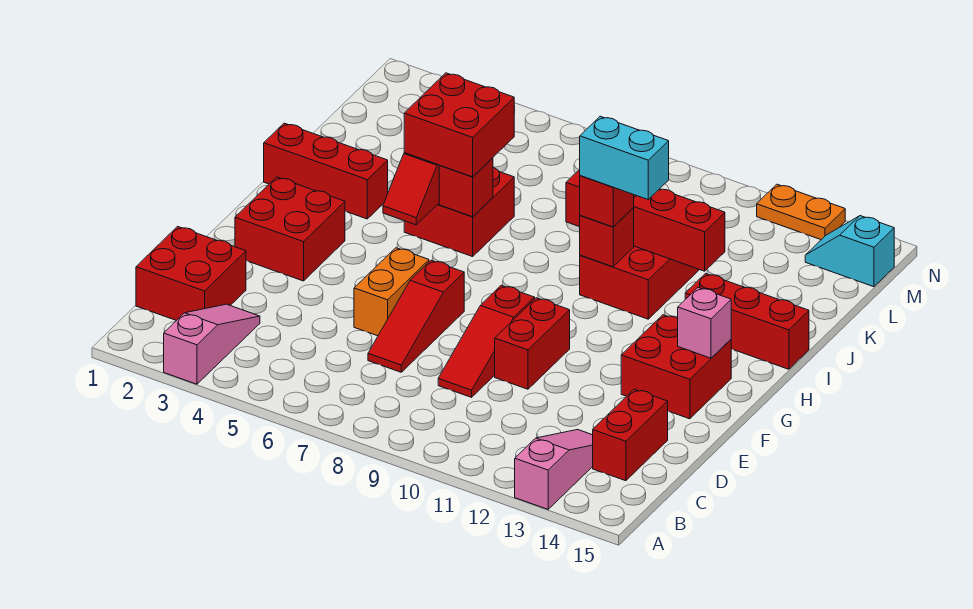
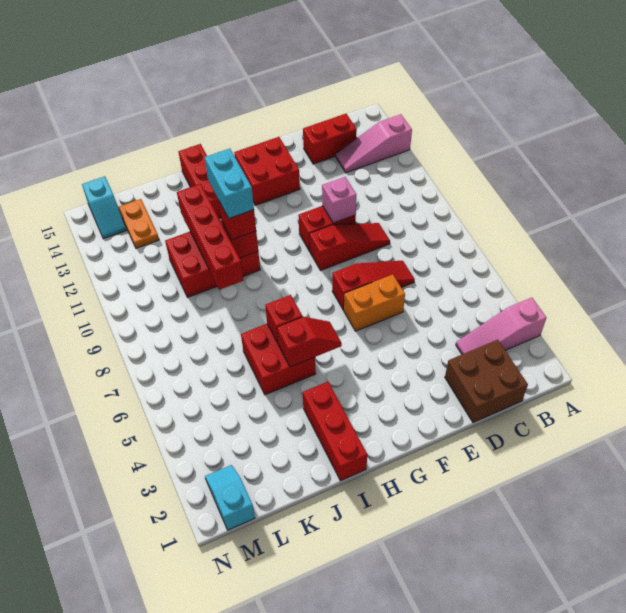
red brick C1:D2 level 1 -> brown brick C1:D2 level 1
red brick F2:G3 level 1 -> none
pink brick G14 level 2 -> pink brick E10 level 2
red brick I5:J6 level 3 -> none
none -> cyan slope M1:M2 level 1 top 1
orange plate N12:N13 level 1 -> orange plate L13:L14 level 1

